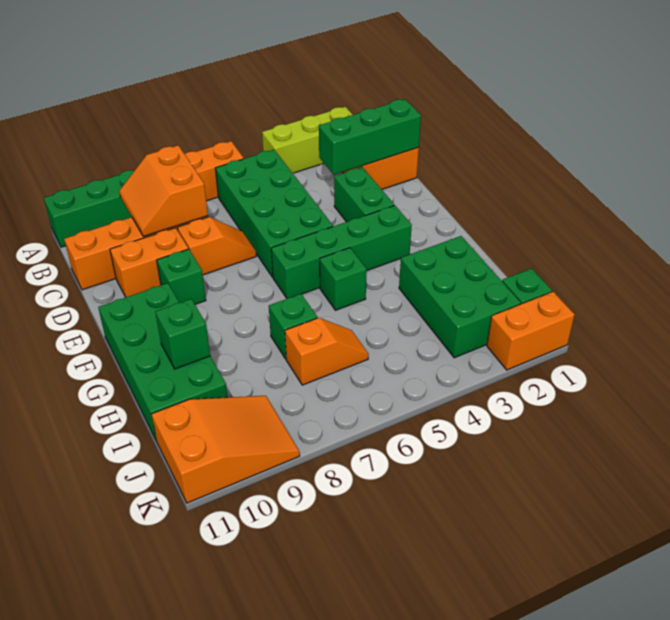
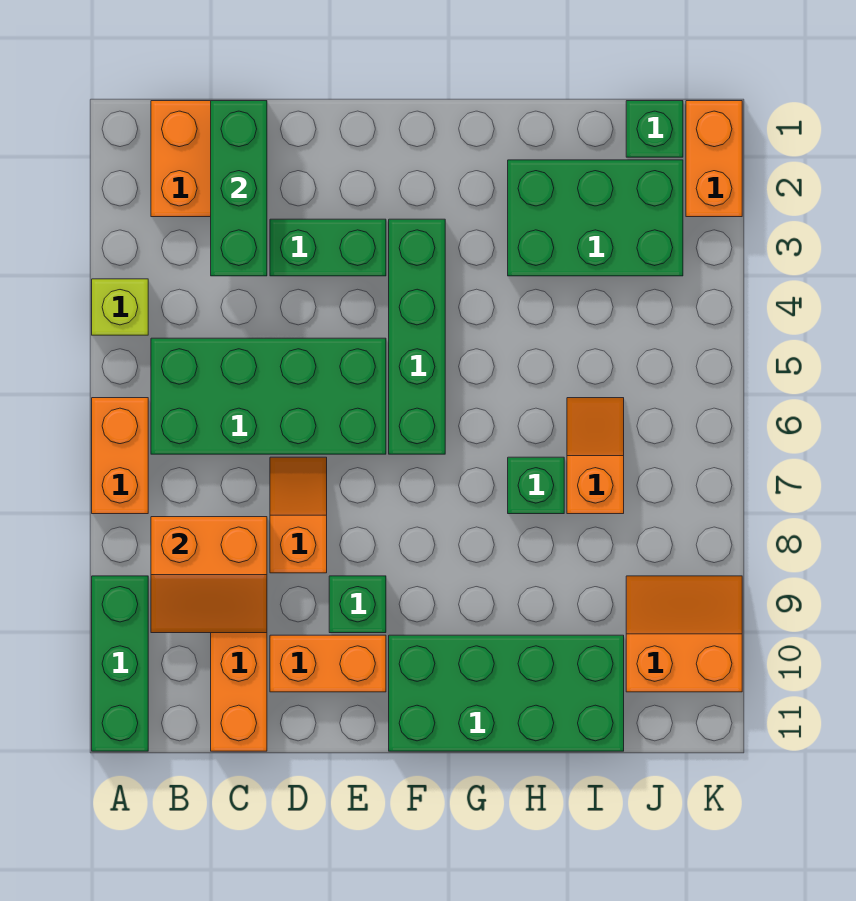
lime brick A2:A4 level 1 -> lime brick A4 level 1
orange brick D9:D10 level 1 -> orange brick D10:E10 level 1
green brick G5 level 1 -> none
green brick H10 level 2 -> none
orange slope J9:K11 level 1 top 11 -> orange slope J9:K10 level 1 top 10

